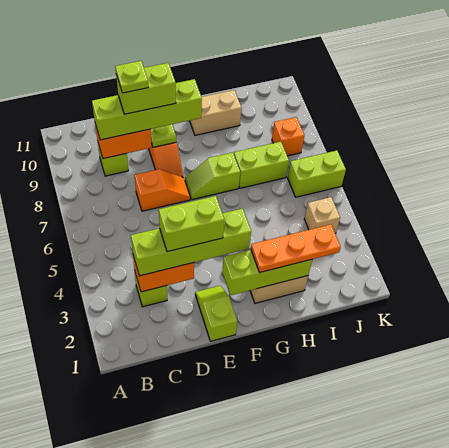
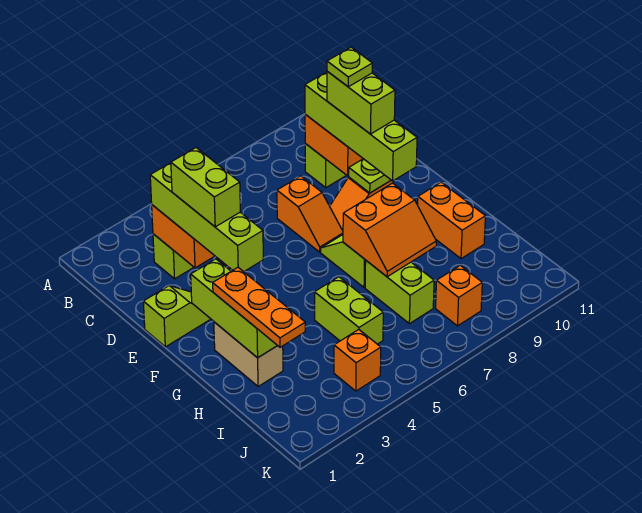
none -> orange slope G7:H8 level 2 top G
tan brick G10:H10 level 1 -> orange brick G10:H10 level 1
tan brick J4 level 1 -> orange brick J4 level 1
lime brick J6:K6 level 1 -> lime brick H5:I5 level 1

